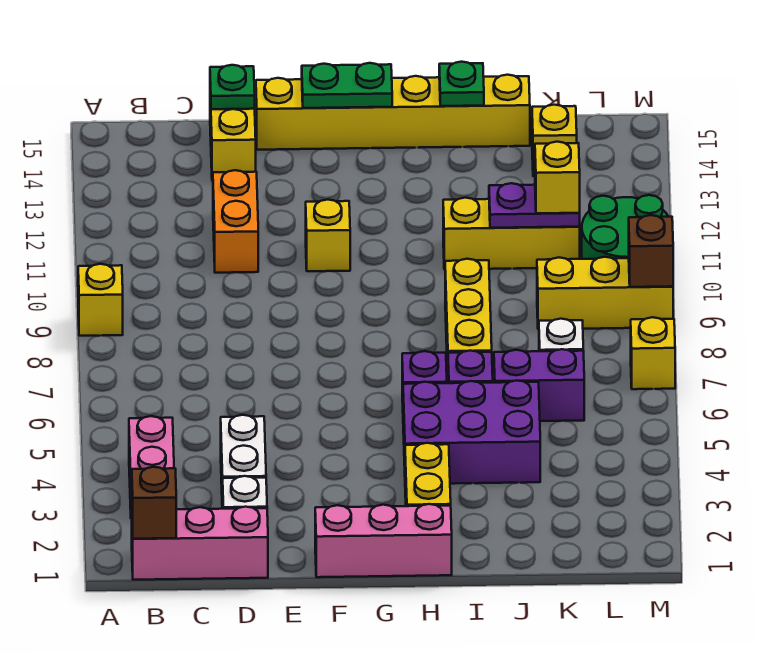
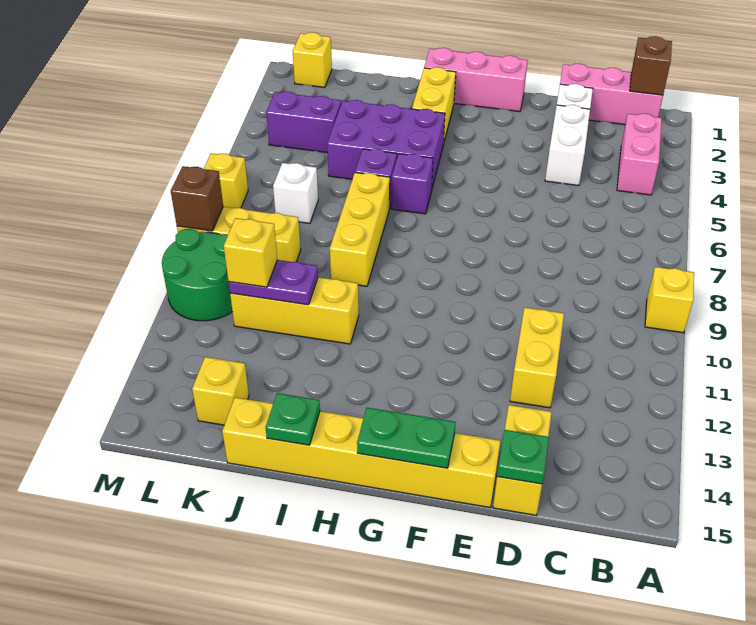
orange brick D11:D12 level 1 -> yellow brick D11:D12 level 1
yellow brick F11 level 1 -> yellow brick L1 level 1
purple brick J6:K6 level 1 -> purple brick K4:L4 level 1

